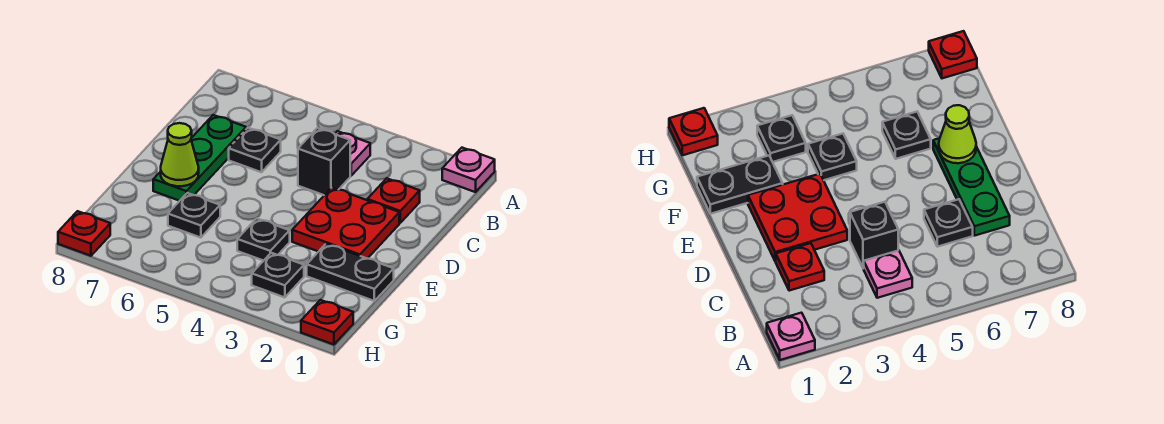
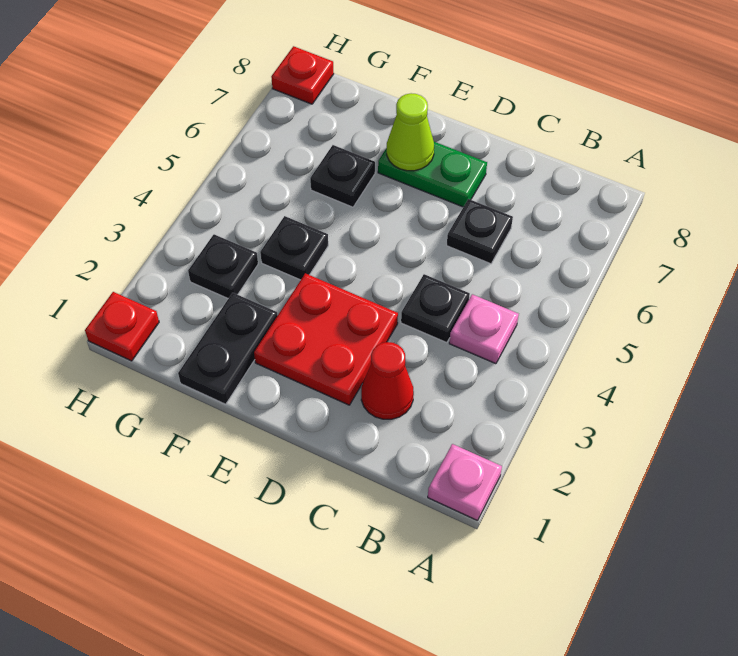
red plate C2 level 1 -> red cone C2 level 1
black brick C4 level 1 -> black plate C4 level 1
green plate C7:E7 level 1 -> green plate D7:E7 level 1

